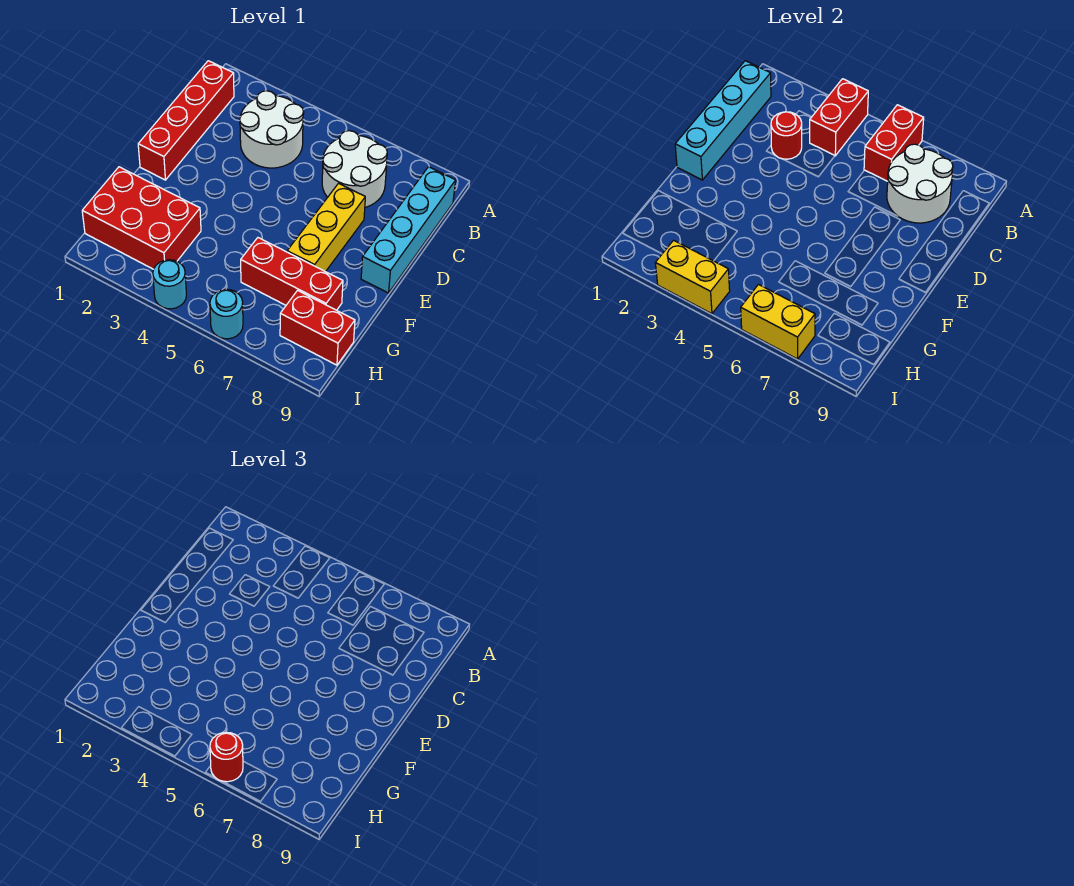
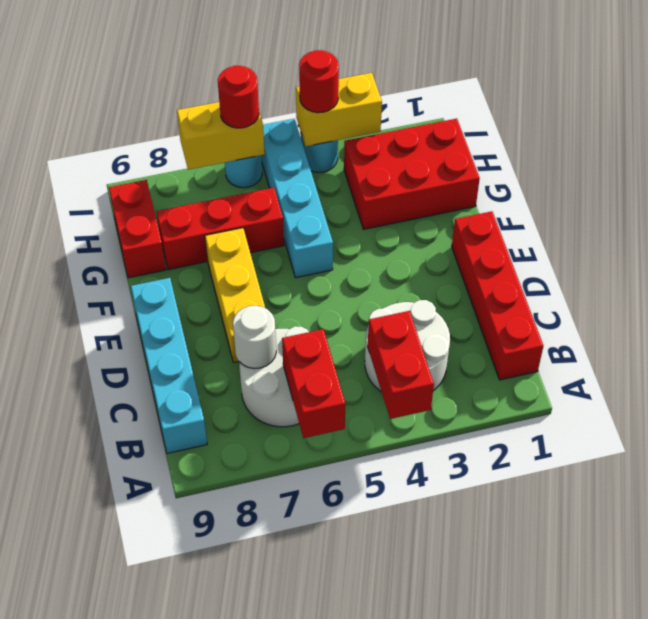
cyan brick B1:E1 level 2 -> cyan brick F5:I5 level 1
white round brick B7:C8 level 2 -> white round brick C7 level 2
red round brick C3 level 2 -> red round brick I4 level 3
red brick H8:H9 level 1 -> red brick G9:H9 level 1

